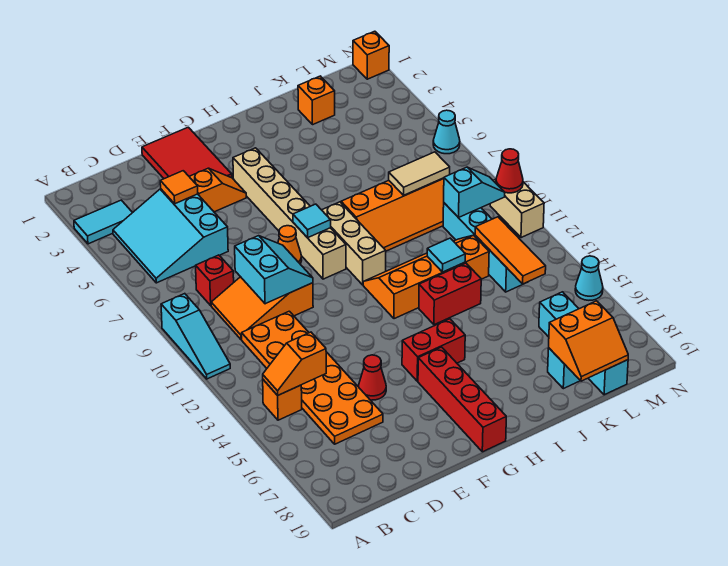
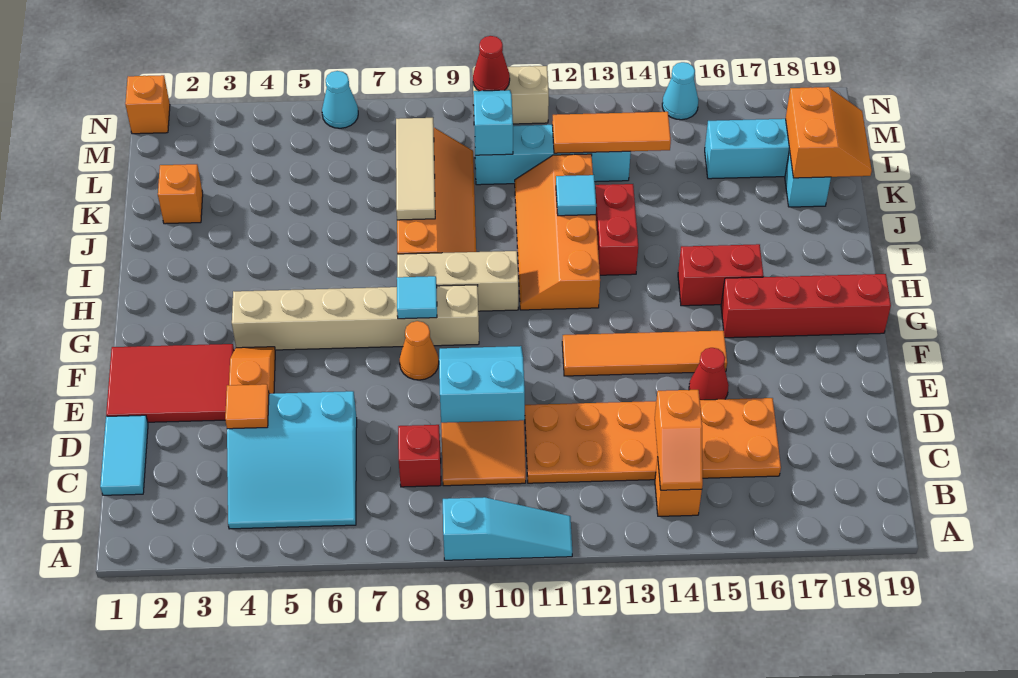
cyan tile A3:B3 level 1 -> cyan tile C1:D1 level 1
none -> orange tile F12:F15 level 1
red brick G15:H15 level 1 -> red brick H15:H16 level 1
tan tile K8:L8 level 2 -> tan tile J8:L8 level 2

